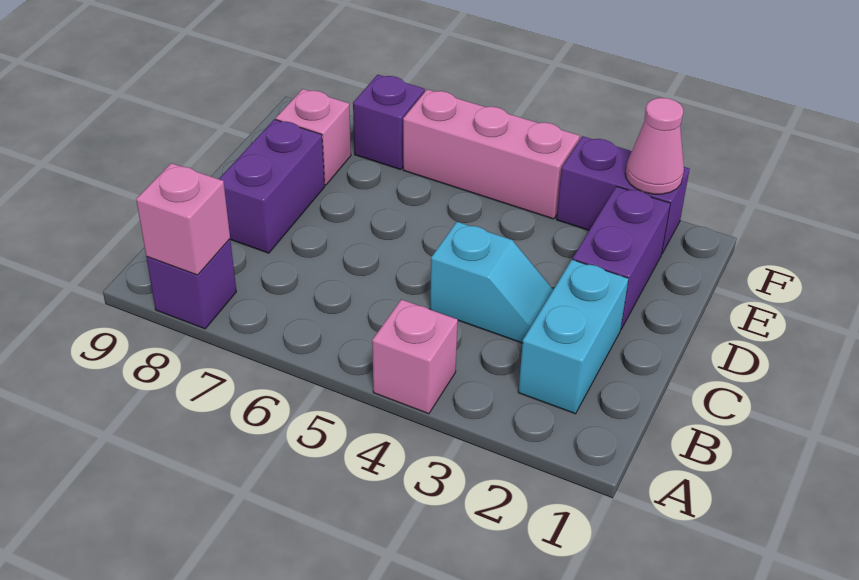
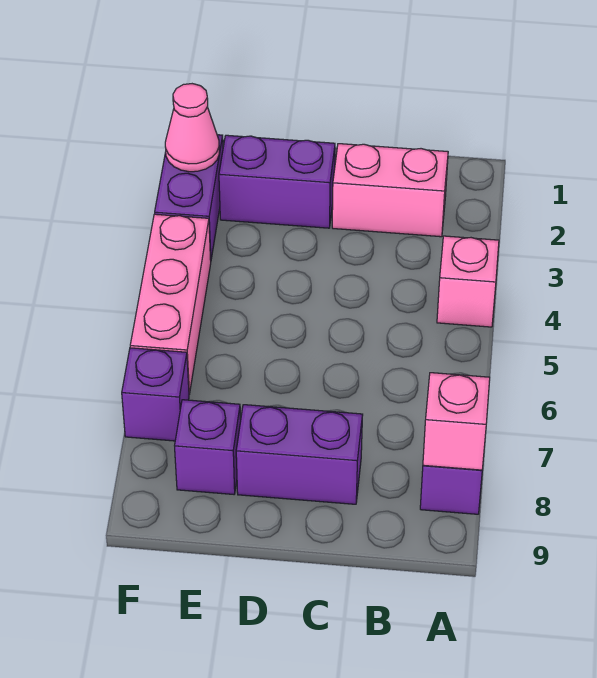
cyan brick B2:C2 level 1 -> pink brick B2:C2 level 1
cyan slope C3:C4 level 1 top 4 -> none
pink brick E8 level 1 -> purple brick E8 level 1

